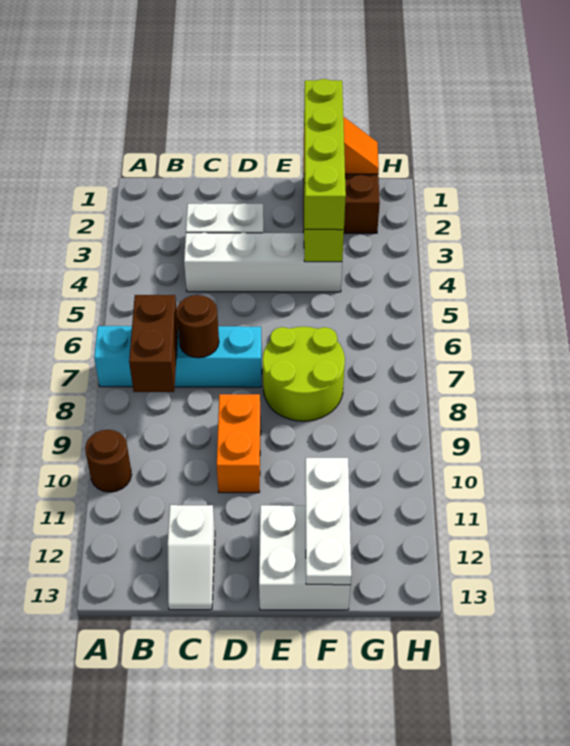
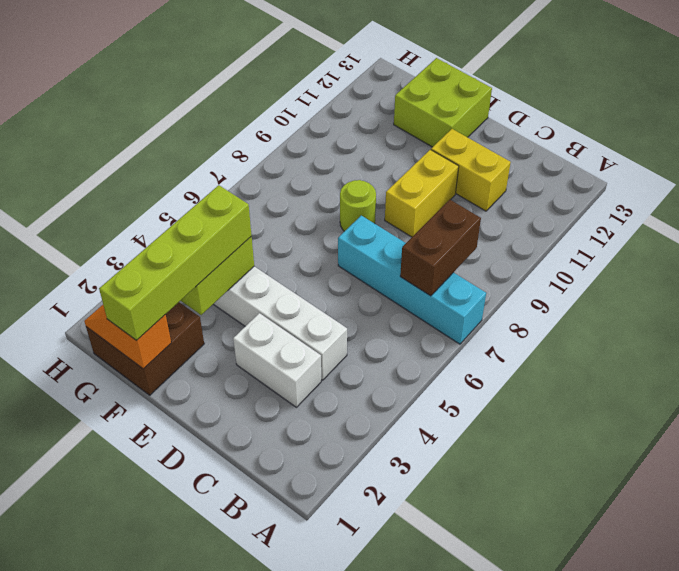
brown round brick A10 level 1 -> none
brown round brick C7 level 2 -> none
none -> yellow brick C11:D11 level 1
white slope C12:C13 level 1 top 12 -> none
orange brick D9:D10 level 1 -> yellow brick D9:D10 level 1
lime round brick E7:F8 level 1 -> lime round brick E8 level 1
white brick E12:F13 level 1 -> lime brick E12:F13 level 1
white plate F11:F13 level 2 -> none

